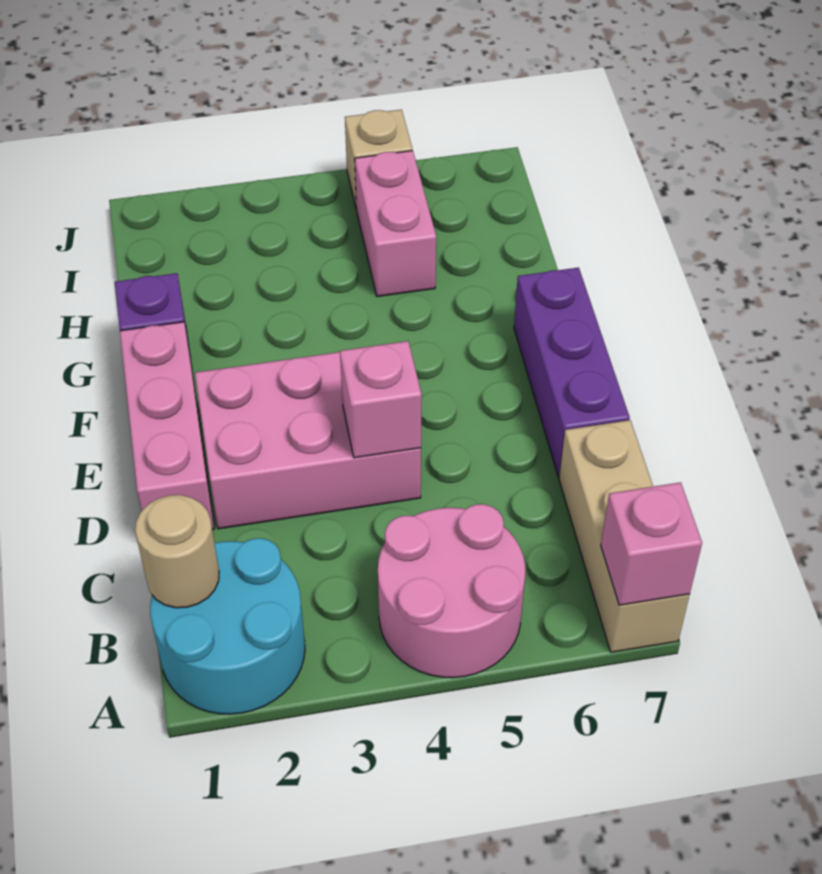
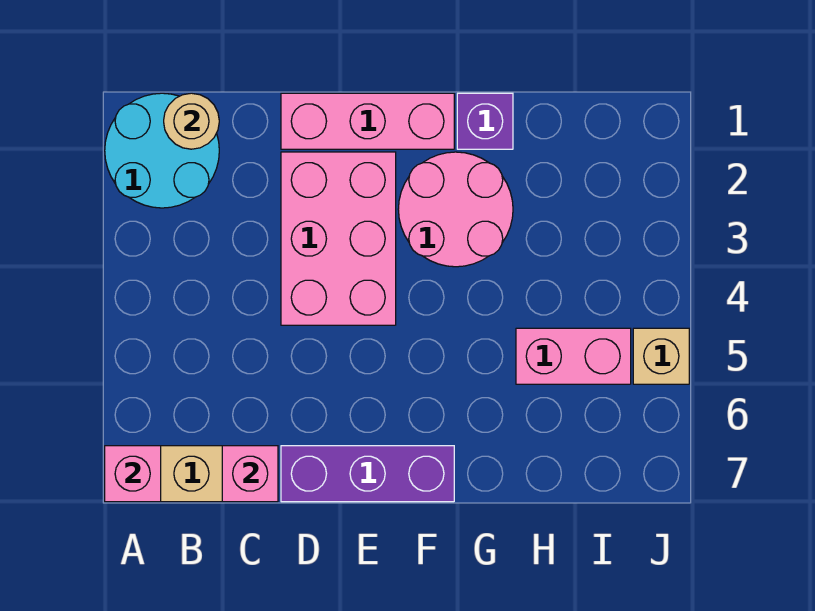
pink round brick A4:B5 level 1 -> pink round brick F2:G3 level 1
pink brick D4 level 2 -> pink brick C7 level 2

